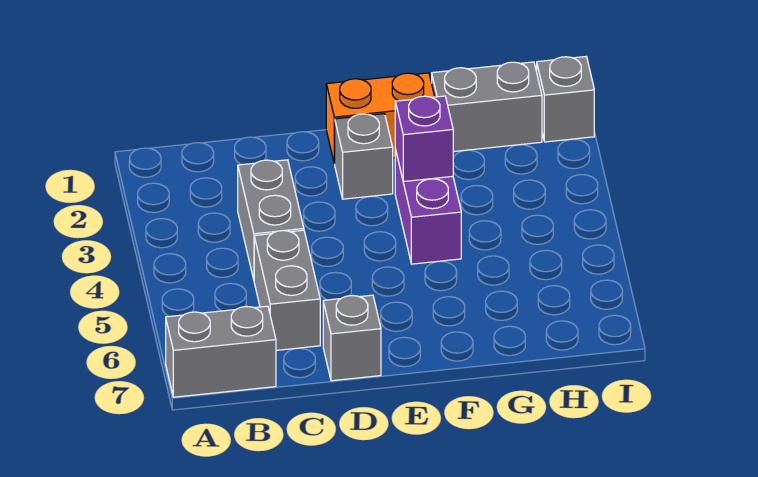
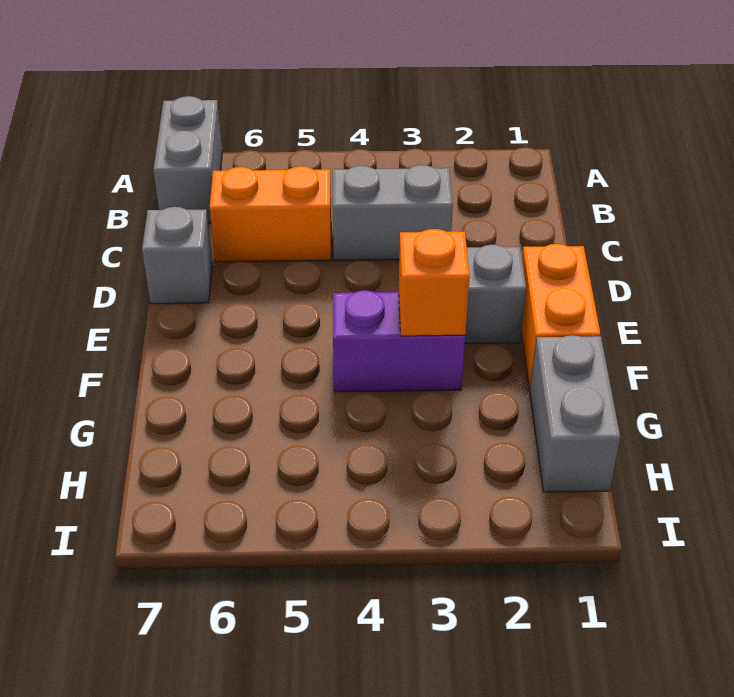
grey brick C5:C6 level 1 -> orange brick C5:C6 level 1
purple brick F3 level 2 -> orange brick F3 level 2
grey brick I1 level 1 -> none

